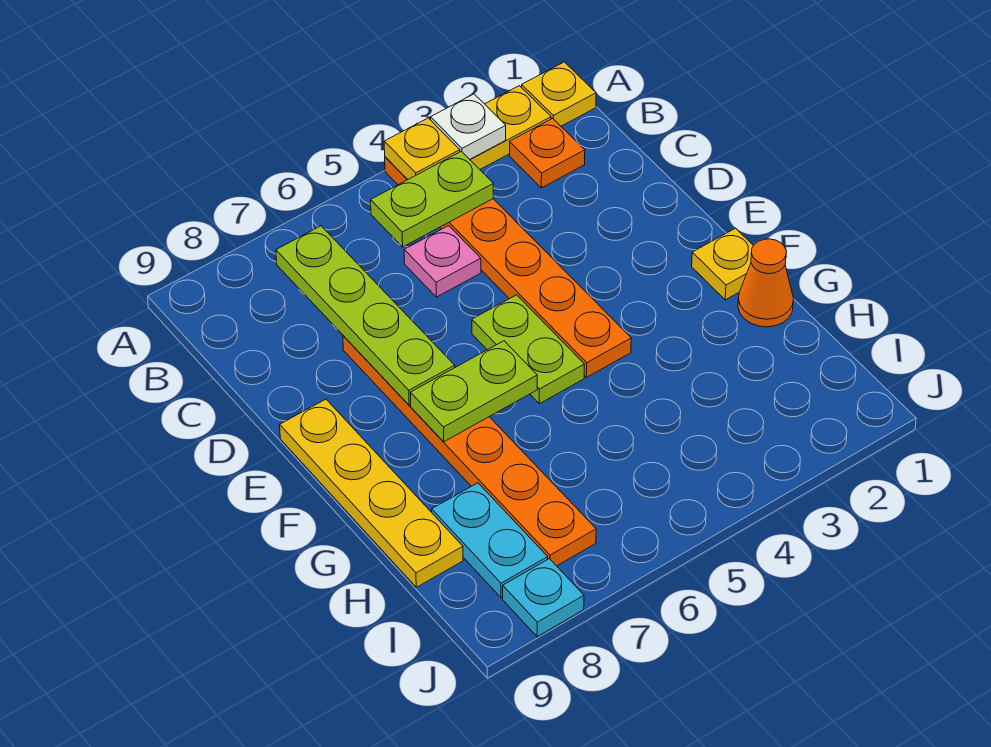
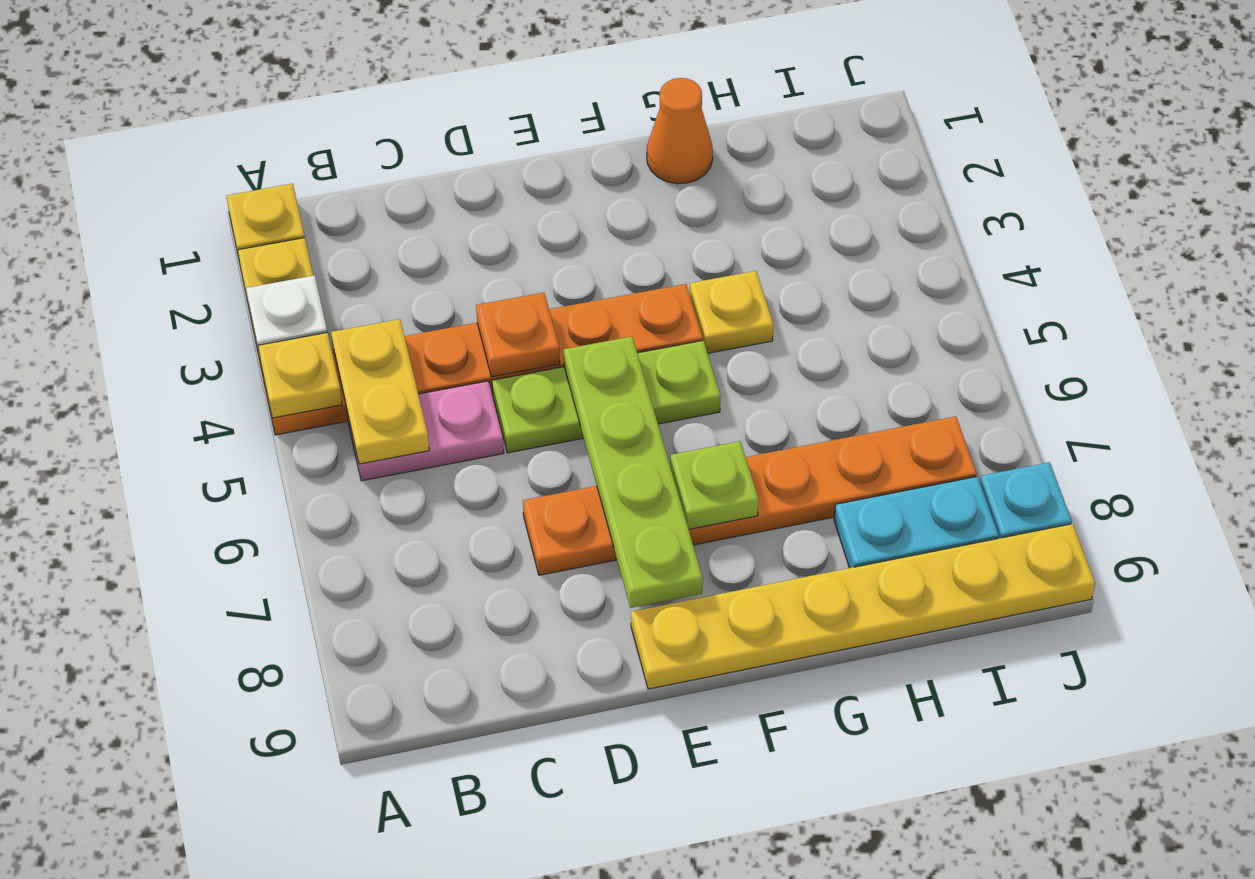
orange plate B2 level 1 -> orange plate D4 level 2
lime plate B4:B5 level 2 -> yellow plate B4:B5 level 2
lime plate B7:E7 level 2 -> lime plate E5:E8 level 2
pink plate C5 level 1 -> pink plate B5:C5 level 1
lime plate E5:F5 level 1 -> lime plate D5:F5 level 1
yellow plate E9:H9 level 1 -> yellow plate E9:J9 level 1
yellow plate F1 level 1 -> yellow plate G4 level 1
lime plate F6:F7 level 2 -> lime plate F7 level 2

